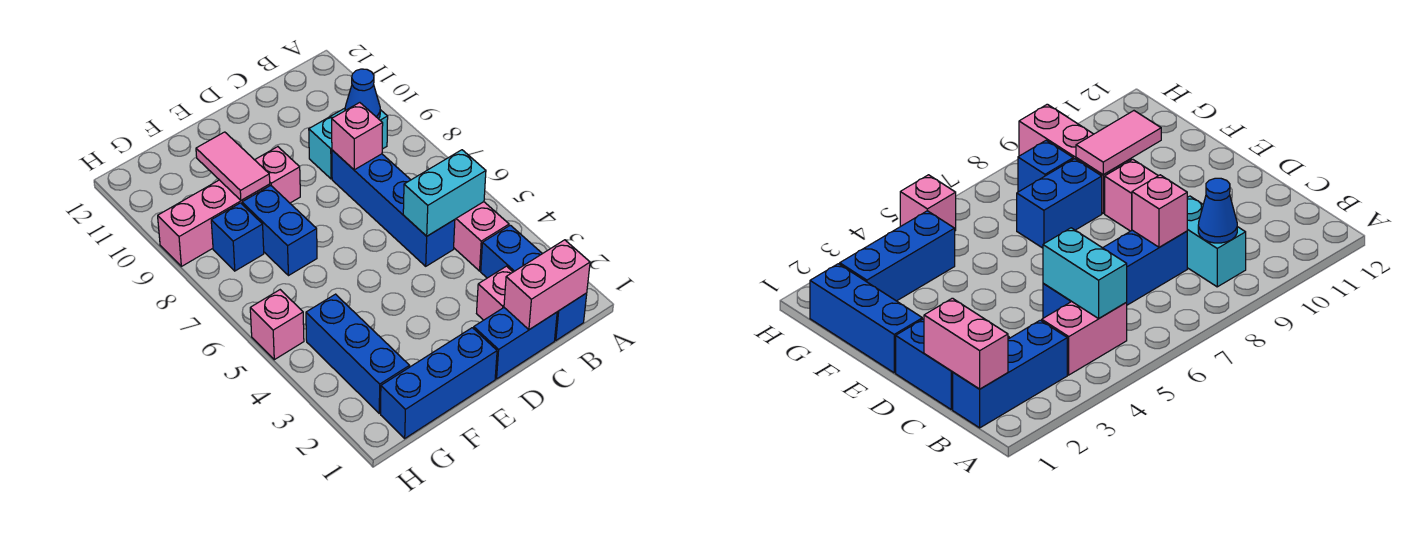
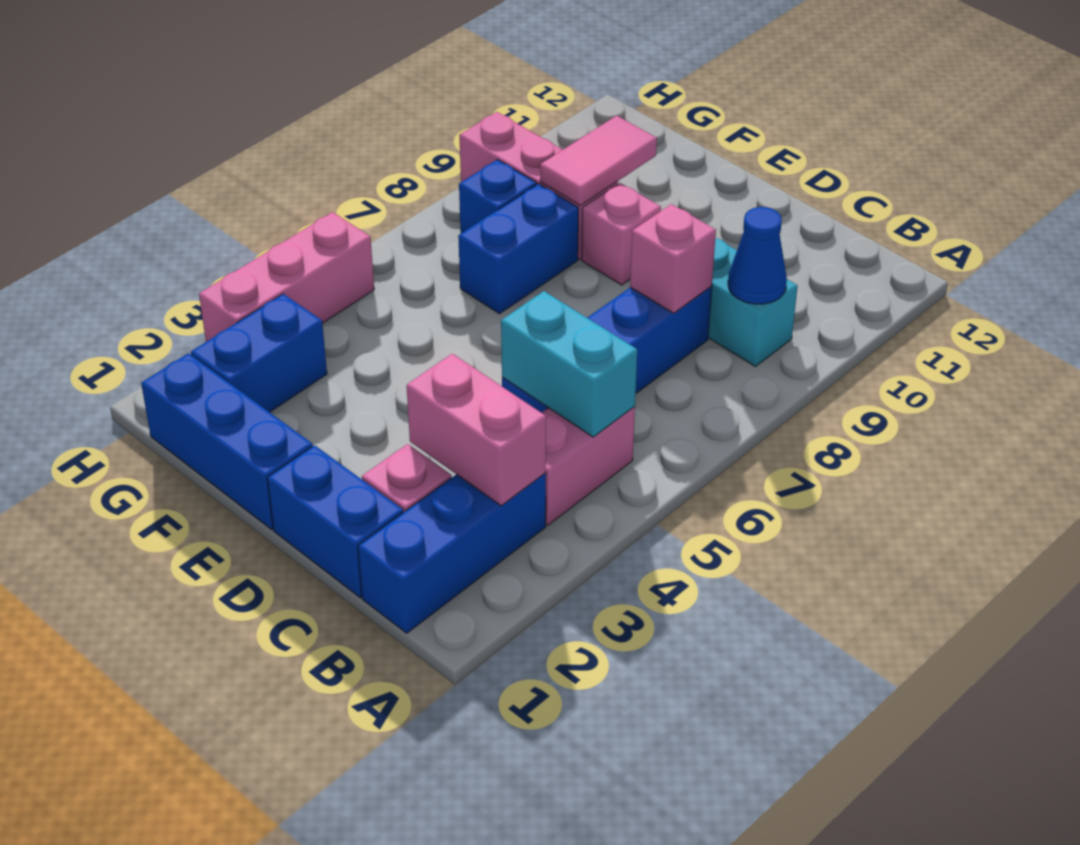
pink brick B1:C1 level 2 -> pink brick B3:C3 level 2
blue brick G2:G4 level 1 -> blue brick G2:G3 level 1
pink brick H5 level 1 -> pink brick H3:H5 level 1

